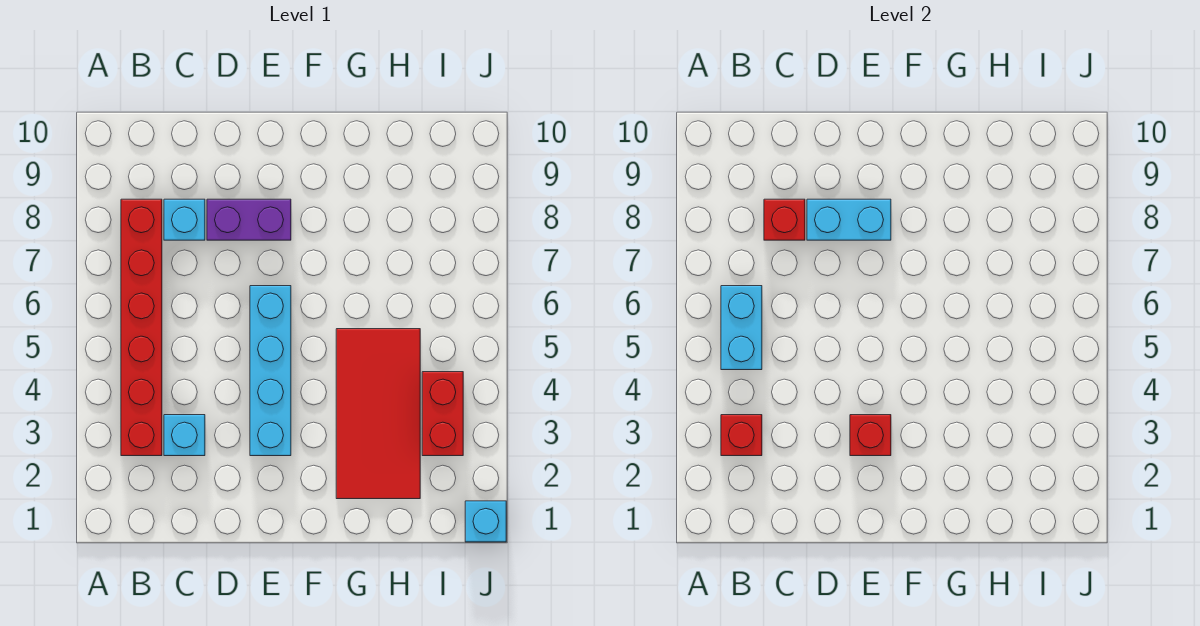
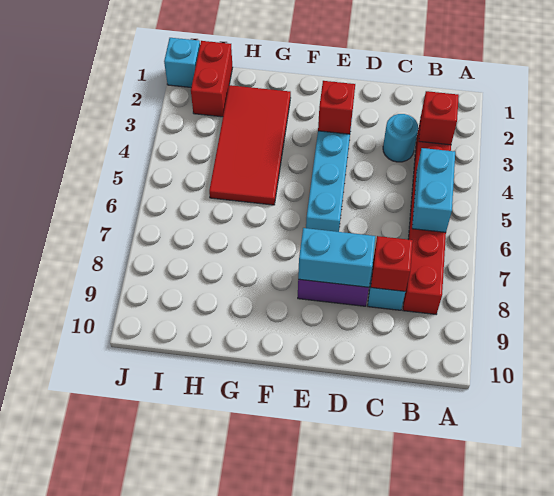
cyan brick C3 level 1 -> cyan round brick C3 level 1
red brick I3:I4 level 1 -> red brick I1:I2 level 1

